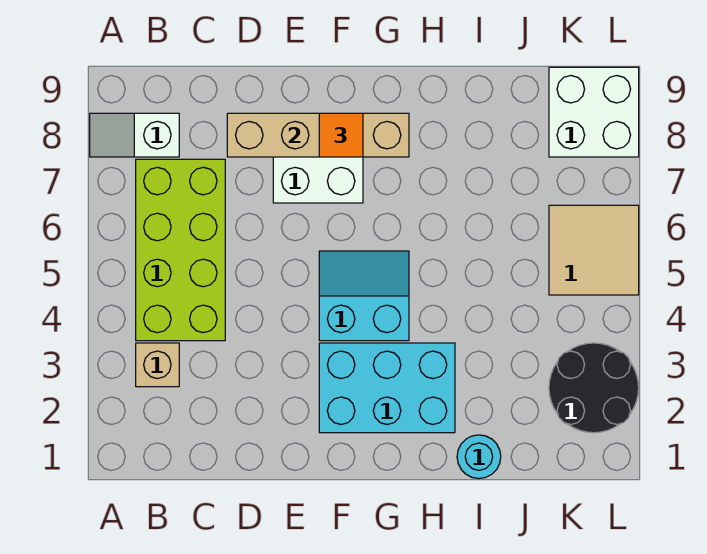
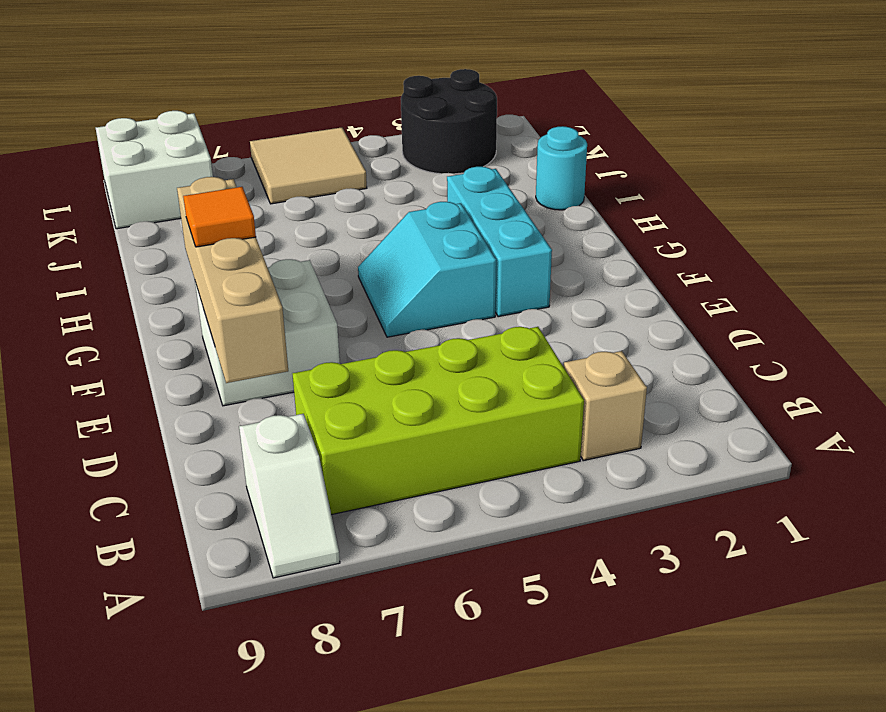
cyan brick F2:H3 level 1 -> cyan brick F3:H3 level 1

